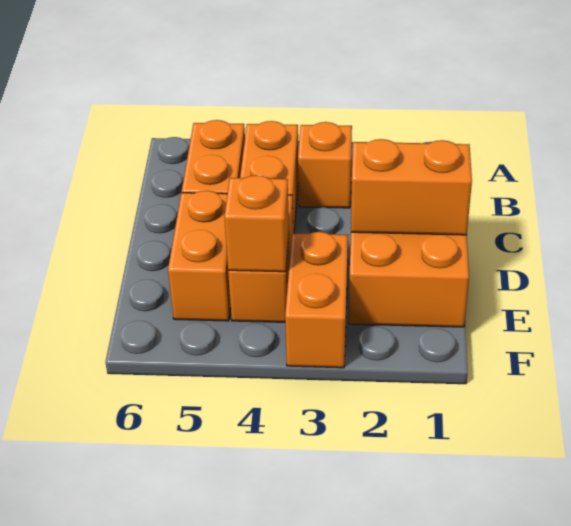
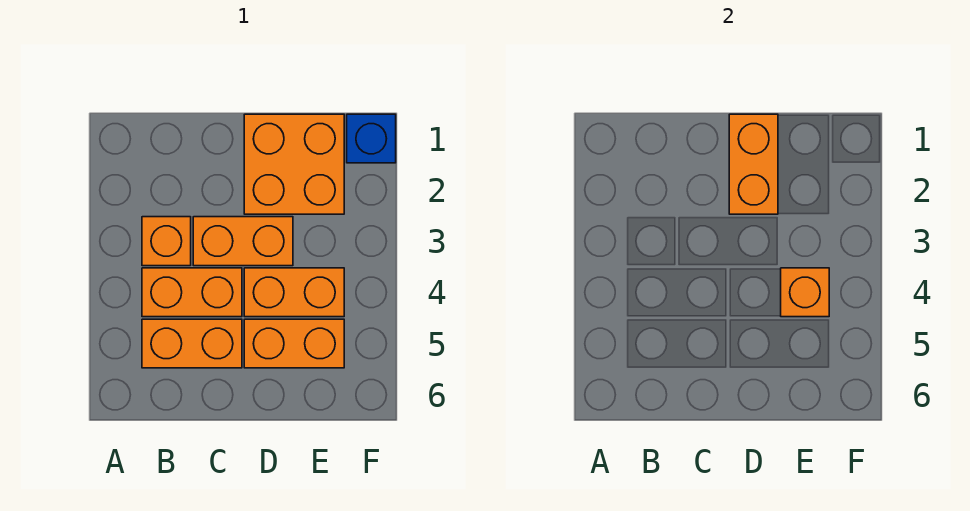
orange brick E3:F3 level 1 -> orange brick C3:D3 level 1
none -> blue brick F1 level 1

